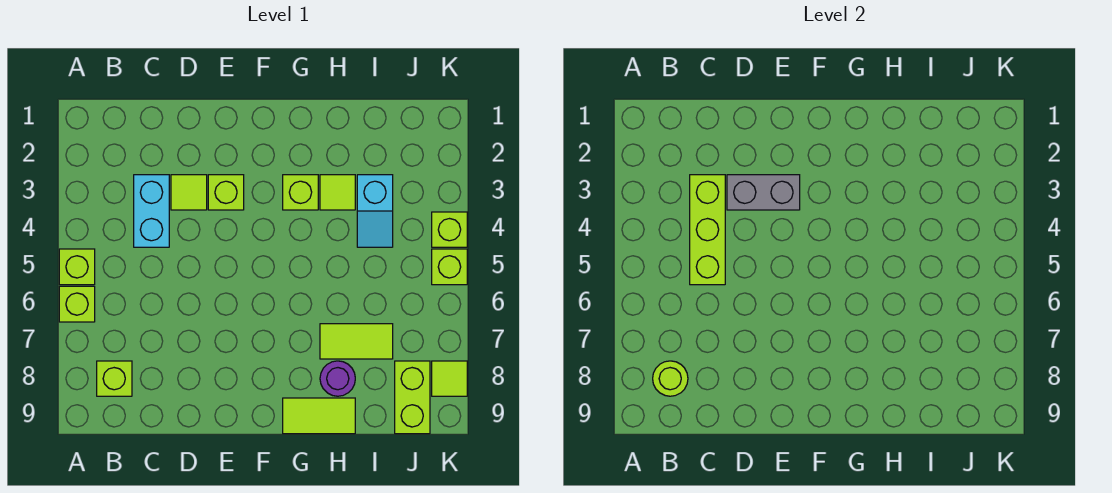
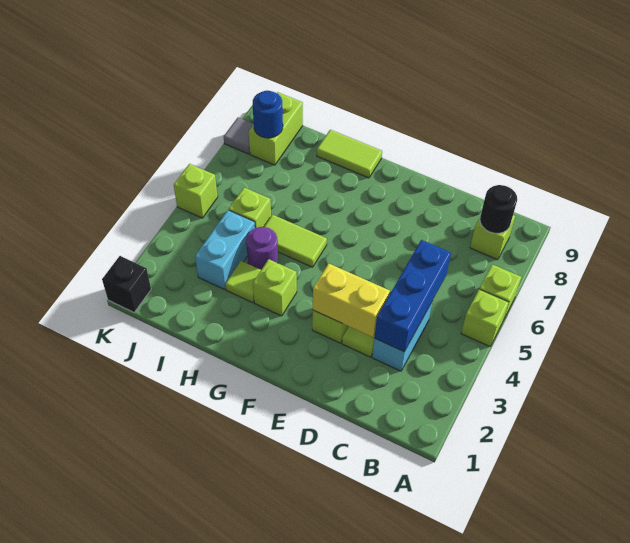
lime round brick B8 level 2 -> black round brick B8 level 2
lime brick C3:C5 level 2 -> blue brick C3:C5 level 2
grey brick D3:E3 level 2 -> yellow brick D3:E3 level 2
lime tile H7:I7 level 1 -> lime tile G5:H5 level 1
purple round brick H8 level 1 -> purple round brick H4 level 1
cyan slope I3:I4 level 1 top 3 -> cyan brick I3:I4 level 1
none -> blue round brick J8 level 2
none -> black brick K1 level 1
lime brick K4 level 1 -> lime brick I5 level 1
lime tile K8 level 1 -> grey tile K8 level 1

